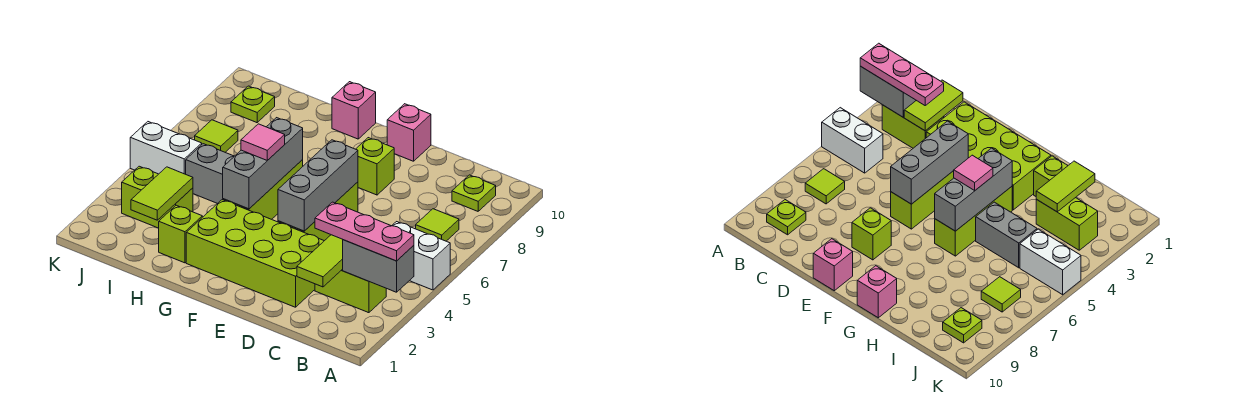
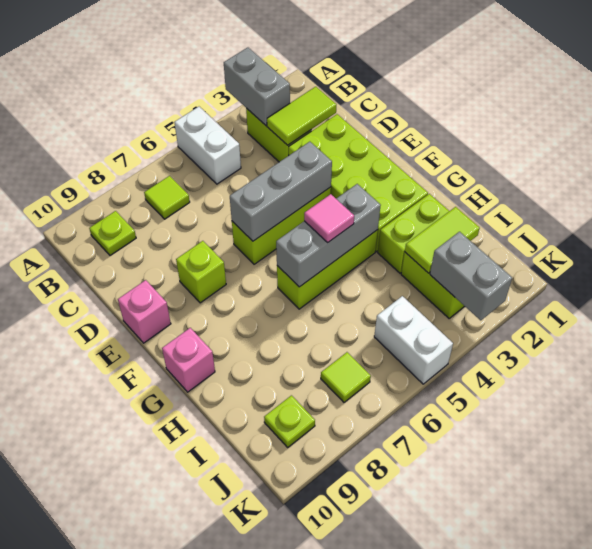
pink plate A3:C3 level 3 -> none
lime brick H2 level 1 -> lime brick H2:H3 level 1
grey brick H5:I5 level 1 -> grey brick J3:K3 level 2

